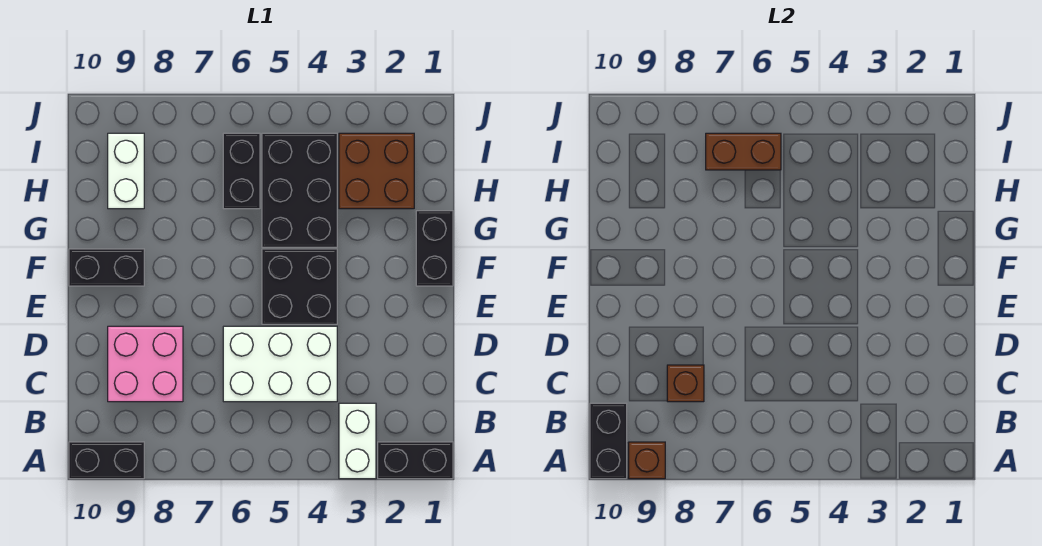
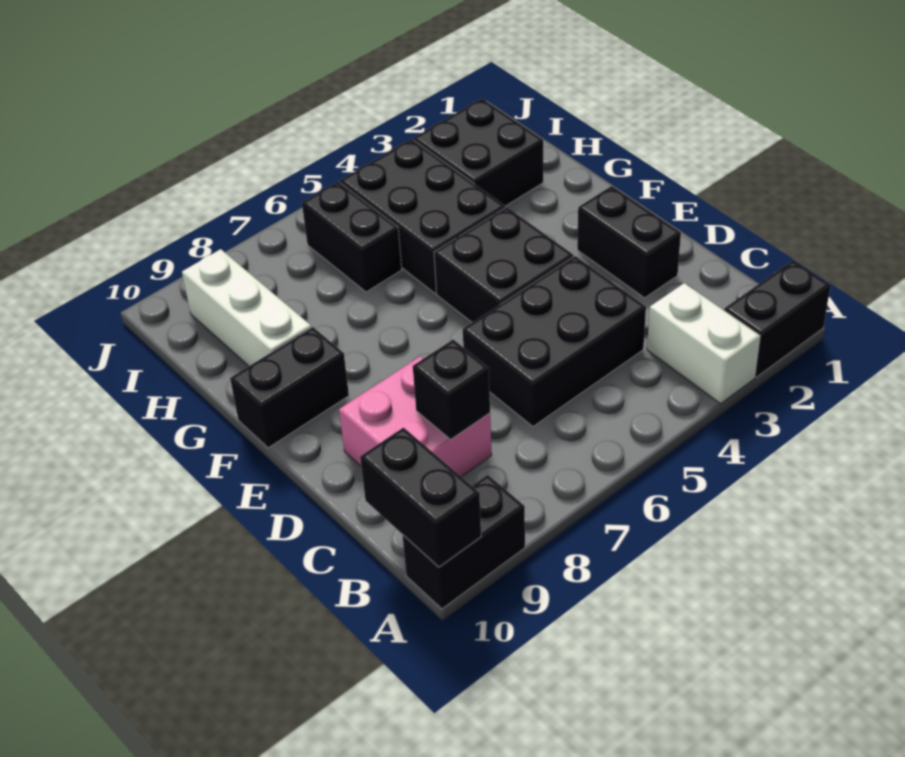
brown brick A9 level 2 -> none
white brick C4:D6 level 1 -> black brick C4:D6 level 1
brown brick C8 level 2 -> black brick C8 level 2
black brick F1:G1 level 1 -> black brick D2:E2 level 1
brown brick H2:I3 level 1 -> black brick H2:I3 level 1
white brick H9:I9 level 1 -> white brick G9:I9 level 1
brown brick I6:I7 level 2 -> none

